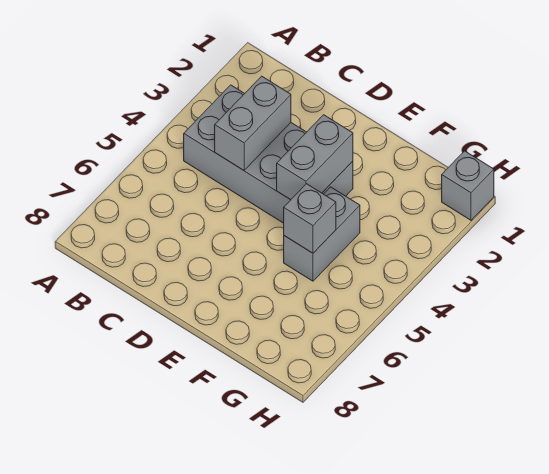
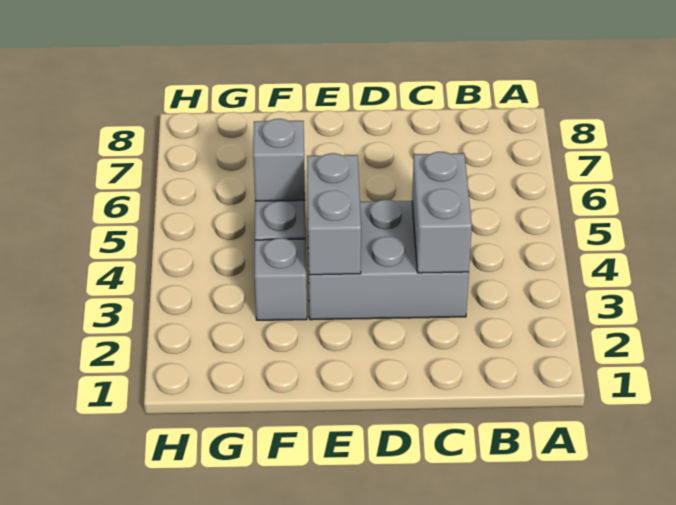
grey brick B3:E4 level 1 -> grey brick C3:E4 level 1
grey brick H1 level 1 -> grey brick F3 level 1

